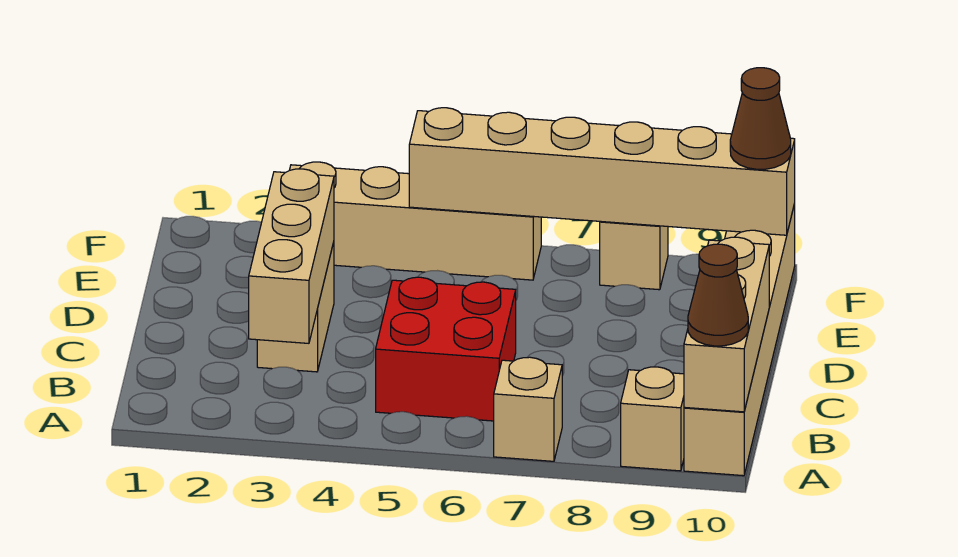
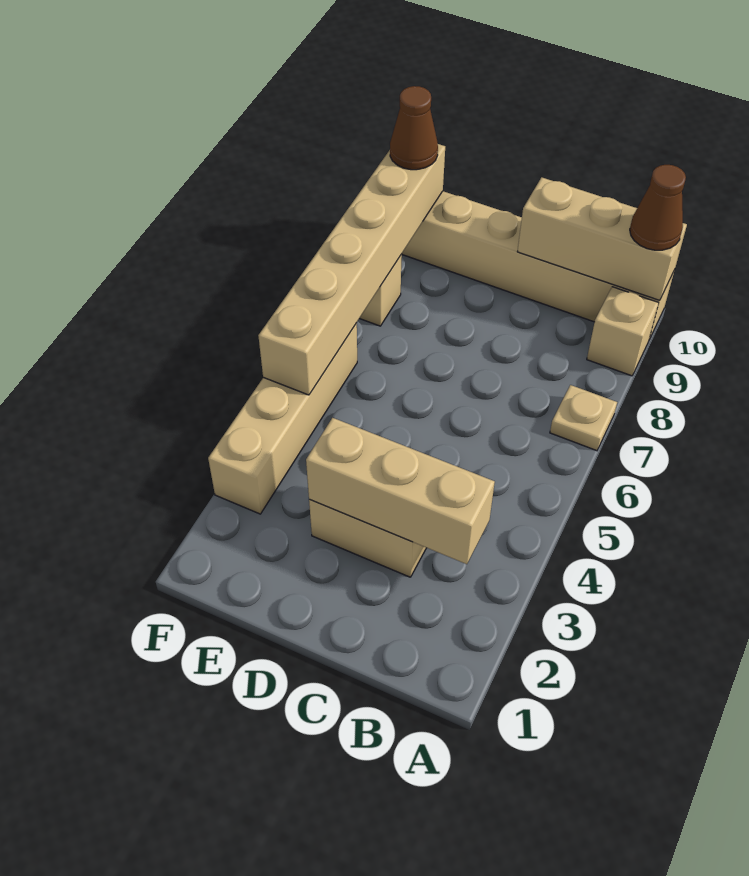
tan brick A7 level 1 -> tan plate A7 level 1
red brick B5:C6 level 1 -> none

